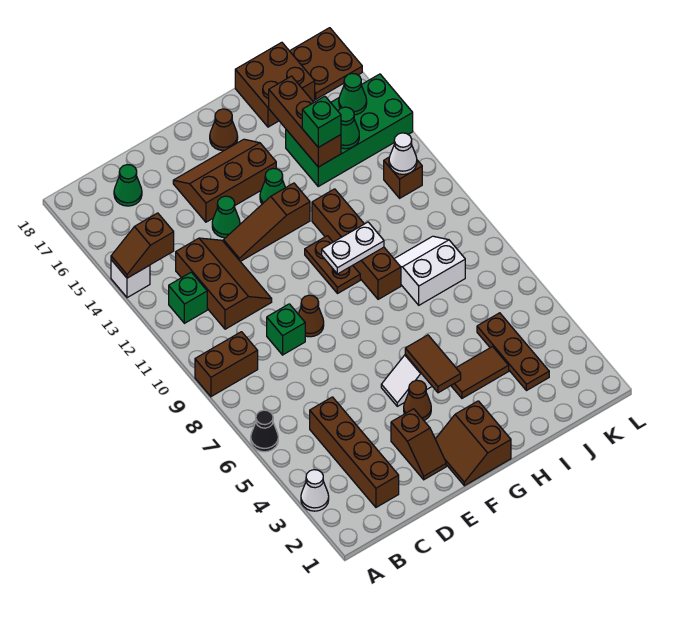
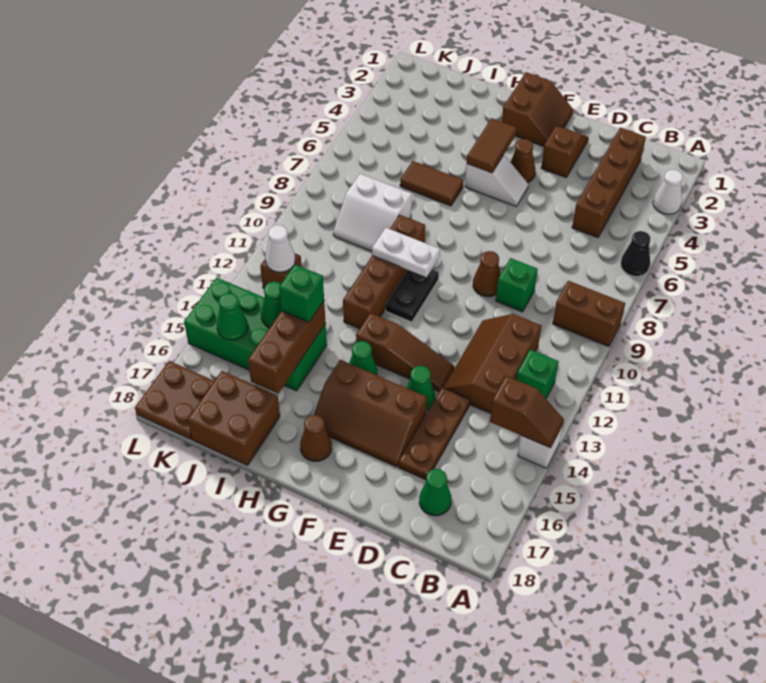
brown plate G10:G11 level 1 -> black plate G10:G11 level 1
brown tile H4:I4 level 1 -> brown tile H6:I6 level 1
brown plate J3:J5 level 1 -> brown plate D14:D16 level 1

